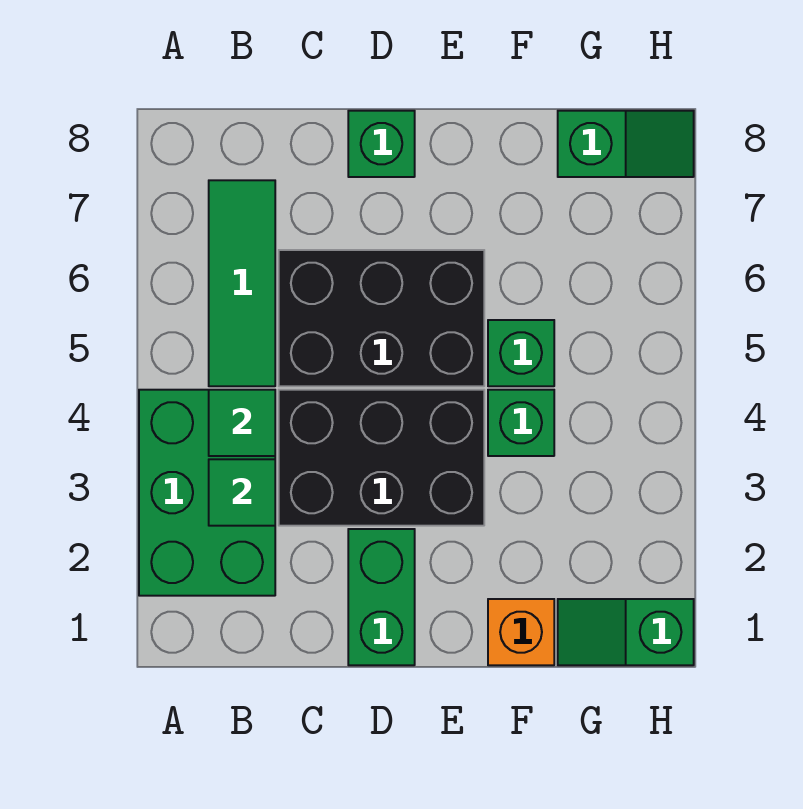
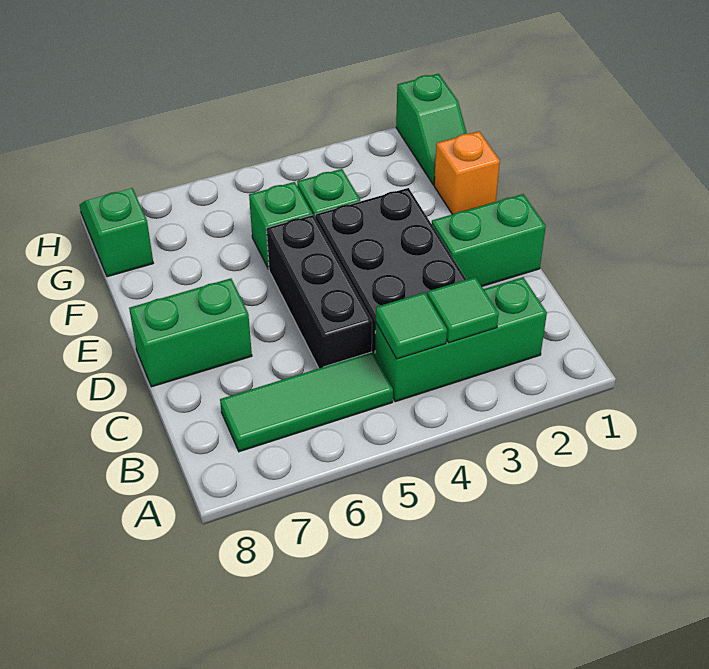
green brick A2:B4 level 1 -> green brick B2:B4 level 1
black brick C5:E6 level 1 -> black brick C5:E5 level 1
green brick D8 level 1 -> green brick D7:D8 level 1

